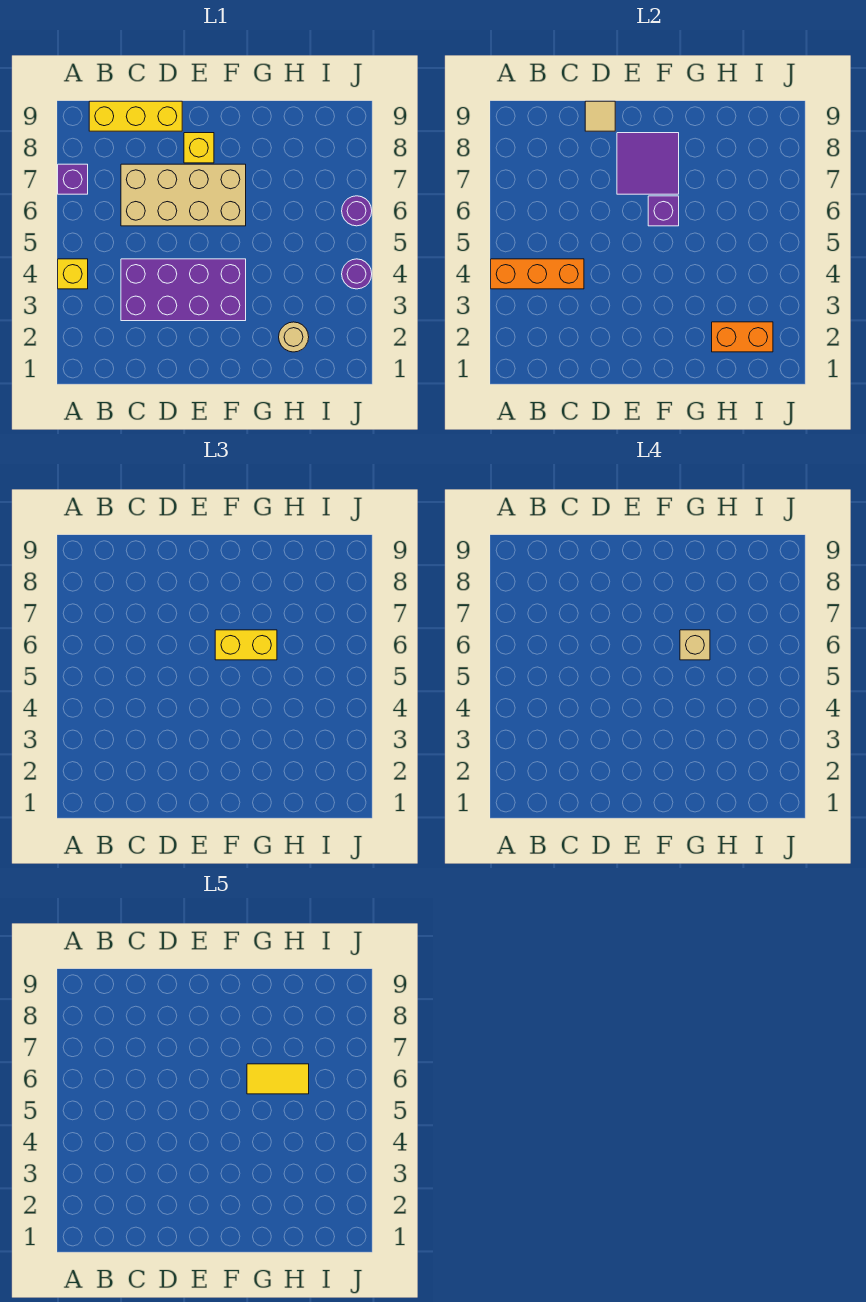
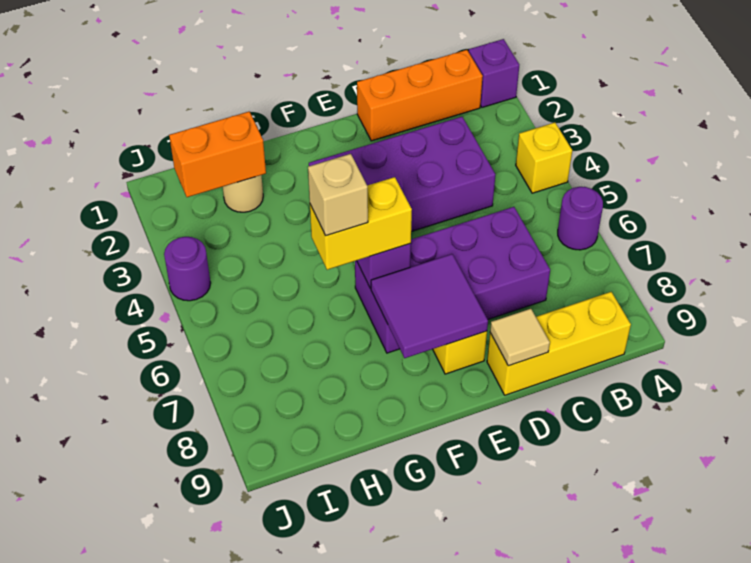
orange brick A4:C4 level 2 -> orange brick B1:D1 level 1
purple brick A7 level 1 -> purple brick A1 level 1
tan brick C6:F7 level 1 -> purple brick C6:F7 level 1
yellow tile G6:H6 level 5 -> none
purple round brick J6 level 1 -> purple round brick A6 level 1

